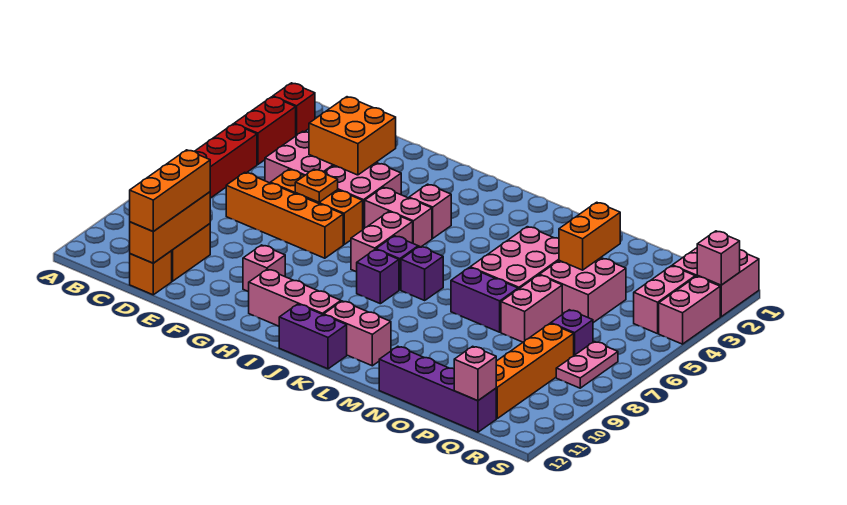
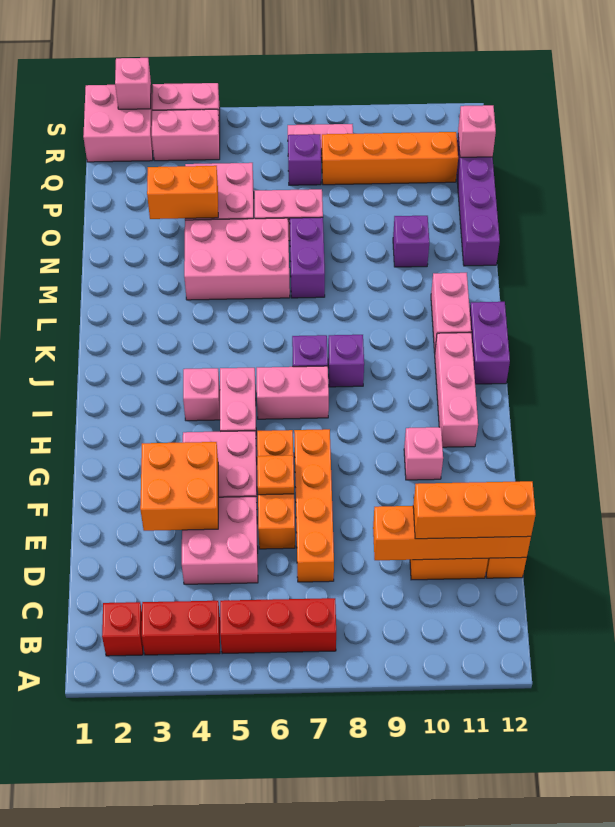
orange brick D10:D12 level 2 -> orange brick D9:D12 level 2
purple brick K7 level 1 -> purple brick N10 level 1

